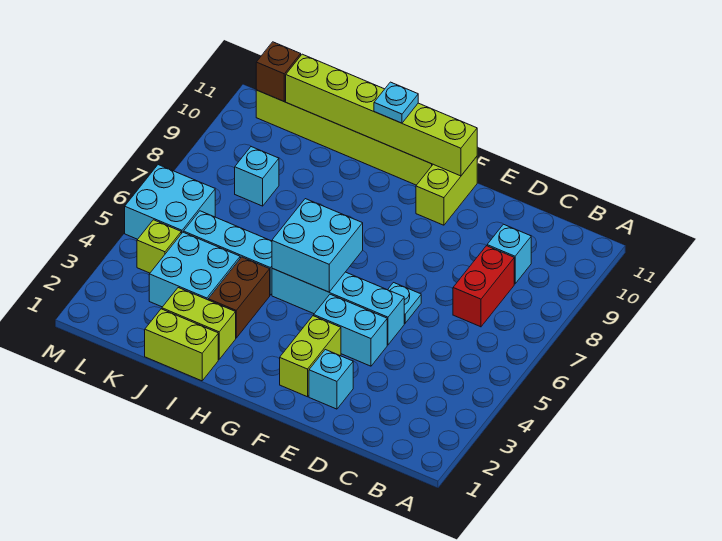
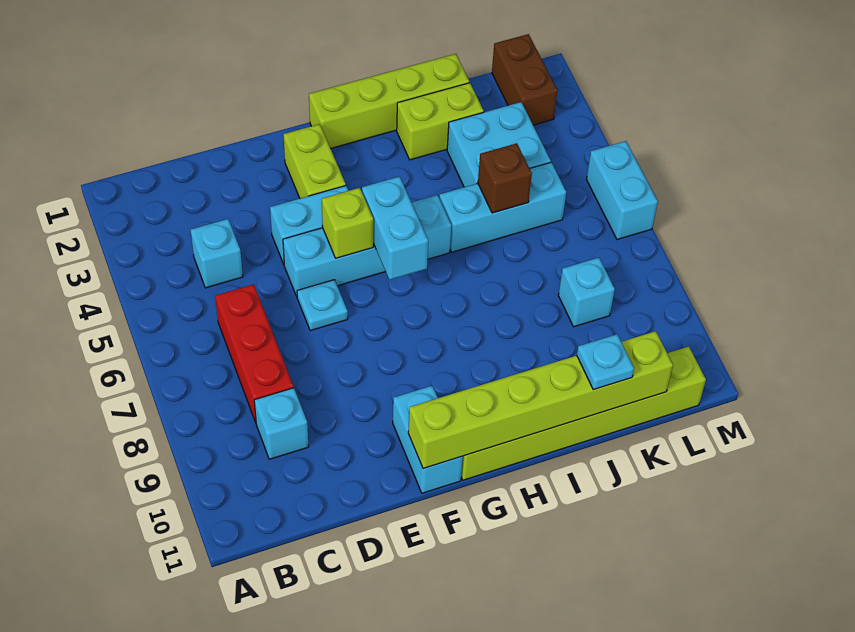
red brick C7:C8 level 1 -> red brick C6:C8 level 1
cyan brick E2 level 1 -> cyan brick C4 level 1
lime brick F10:F11 level 1 -> cyan brick F10:F11 level 1
cyan brick G5:H6 level 2 -> cyan brick G5:G6 level 2
cyan plate H11 level 3 -> cyan plate J11 level 3
lime brick I1:J1 level 1 -> lime brick G1:J1 level 1
brown brick I3:I4 level 1 -> brown brick L1:L2 level 1
lime brick L4 level 1 -> lime brick F5 level 2
cyan brick L5:M6 level 1 -> cyan brick M5:M6 level 1
brown brick L11 level 2 -> brown brick J5 level 2

